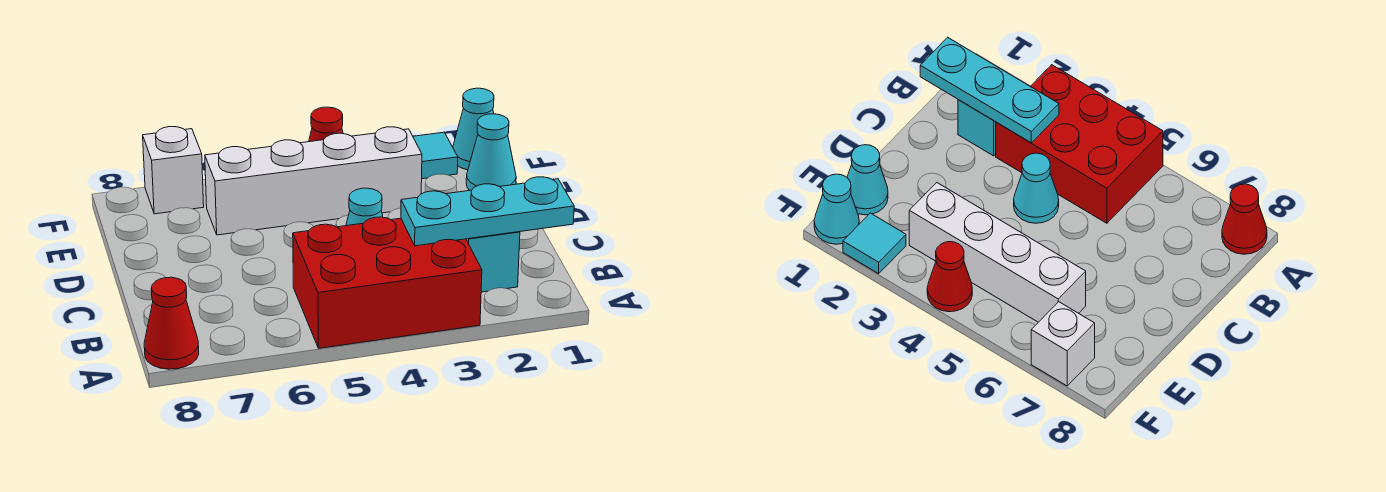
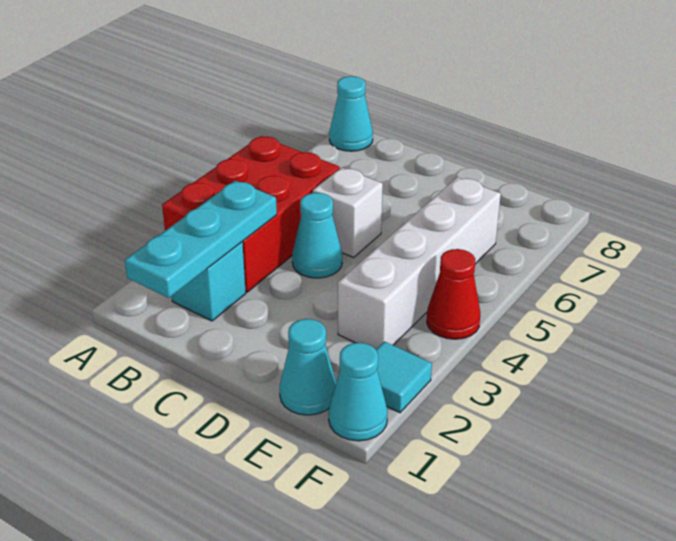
red cone A8 level 1 -> cyan cone A8 level 1
white brick F7 level 1 -> white brick C5 level 1

